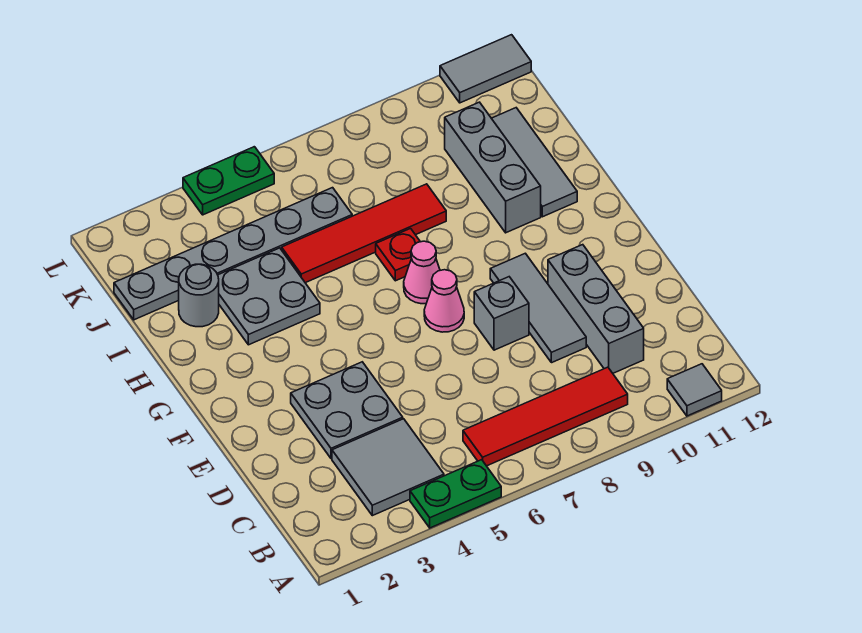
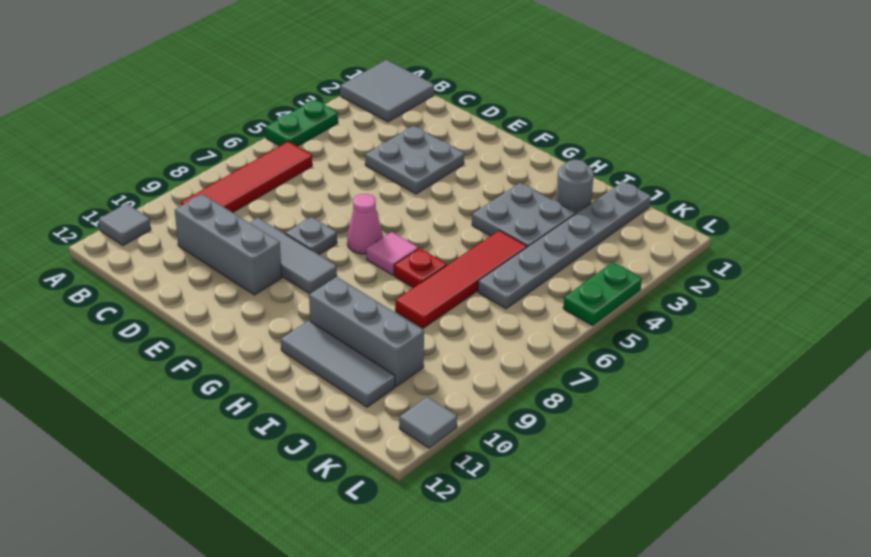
grey tile B3:C4 level 1 -> grey tile A1:B2 level 1
grey brick E8 level 1 -> grey plate E8 level 1
pink cone G7 level 1 -> pink tile G7 level 1
grey tile L11:L12 level 1 -> grey tile L11 level 1

